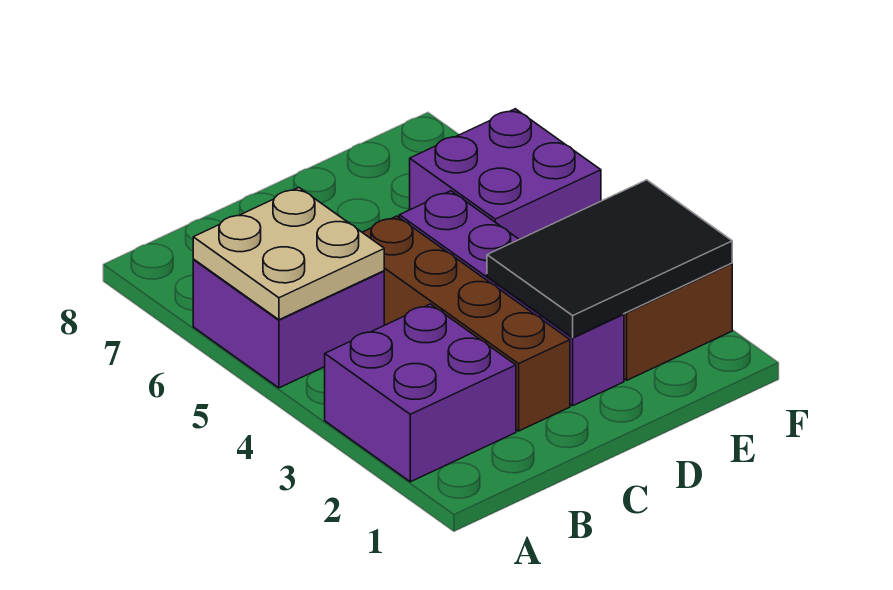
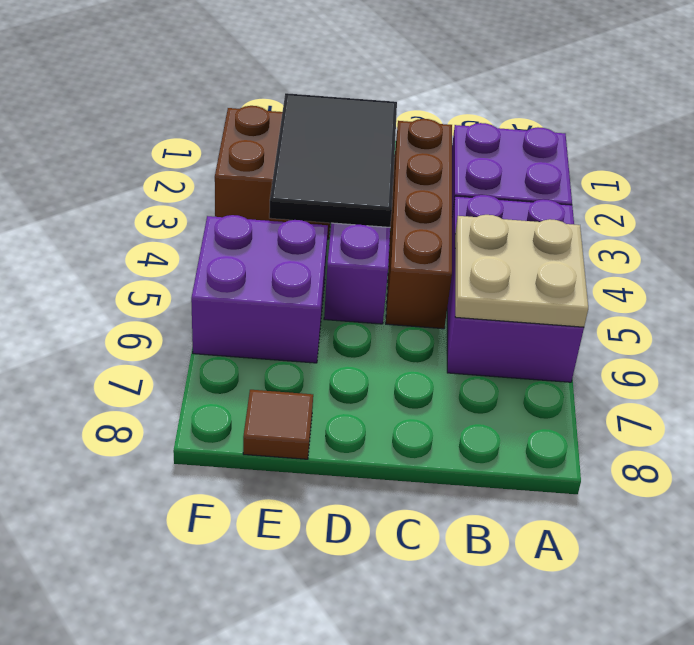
purple brick A5:B6 level 1 -> purple brick A4:B6 level 1
black tile D2:F3 level 2 -> black tile D2:E4 level 2
none -> brown tile E8 level 1

